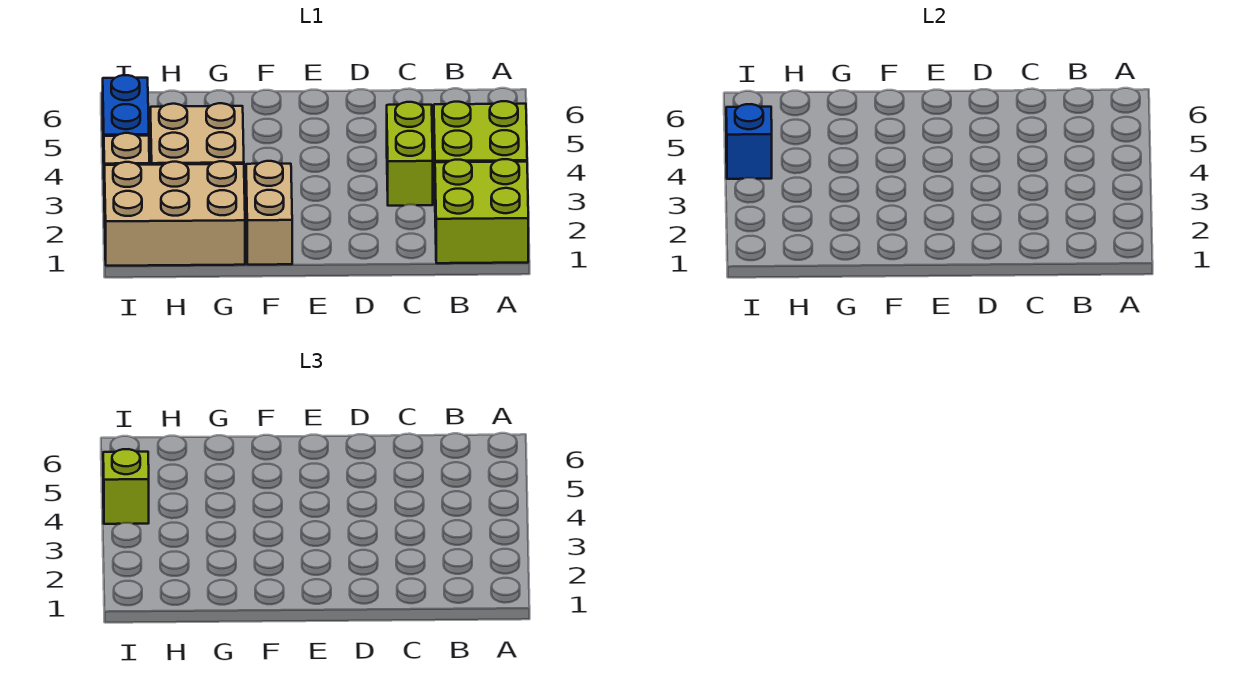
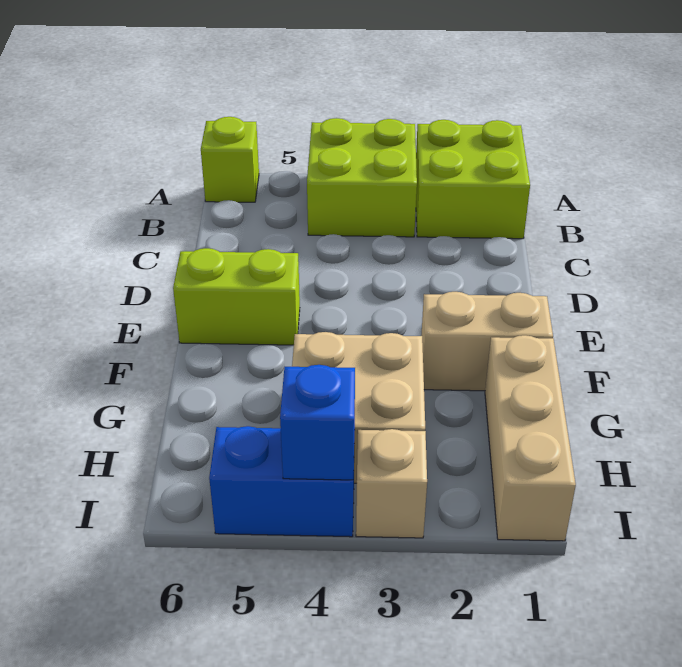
lime brick C3:C4 level 1 -> lime brick E5:E6 level 1
tan brick G1:I2 level 1 -> tan brick G1:I1 level 1
lime brick I4 level 3 -> lime brick A6 level 1

